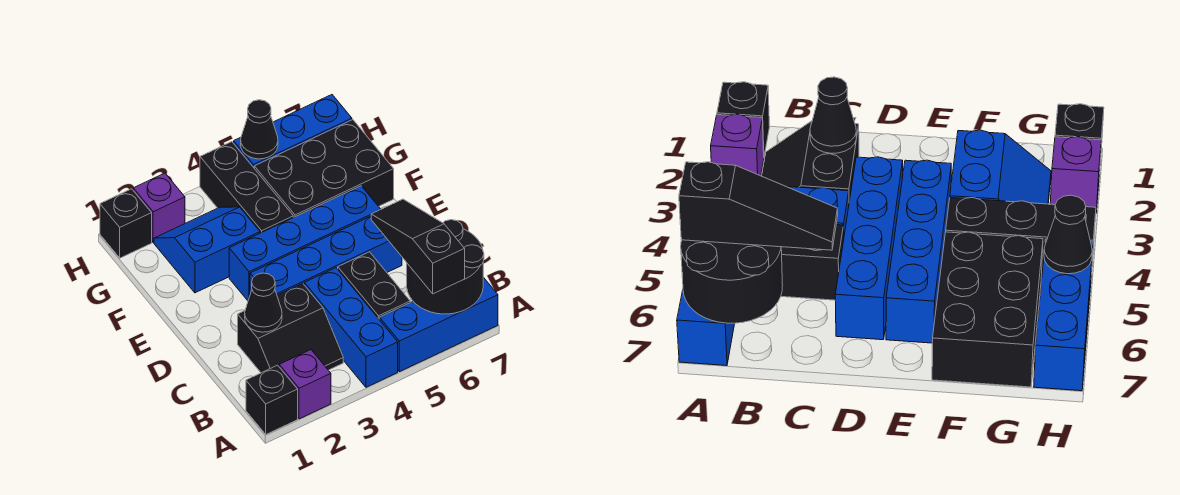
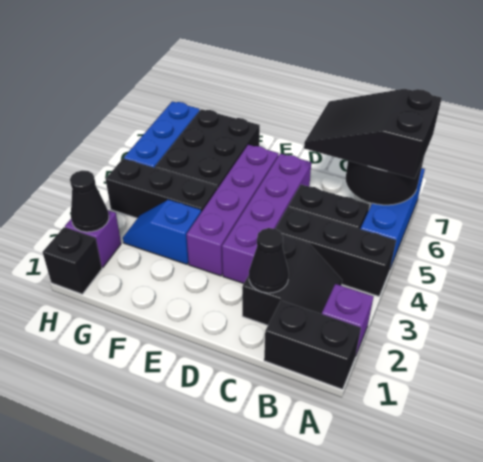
black brick A1 level 1 -> black brick A1:B1 level 1
blue brick A4:C4 level 1 -> black brick A4:C4 level 1
black slope A6:C6 level 3 top A -> black slope A6:C7 level 3 top A
blue brick D3:D6 level 1 -> purple brick D3:D6 level 1
blue brick E3:E6 level 1 -> purple brick E3:E6 level 1
blue slope F2:G3 level 1 top F -> blue slope F3:G3 level 1 top F
black cone H5 level 2 -> black cone H2 level 2

